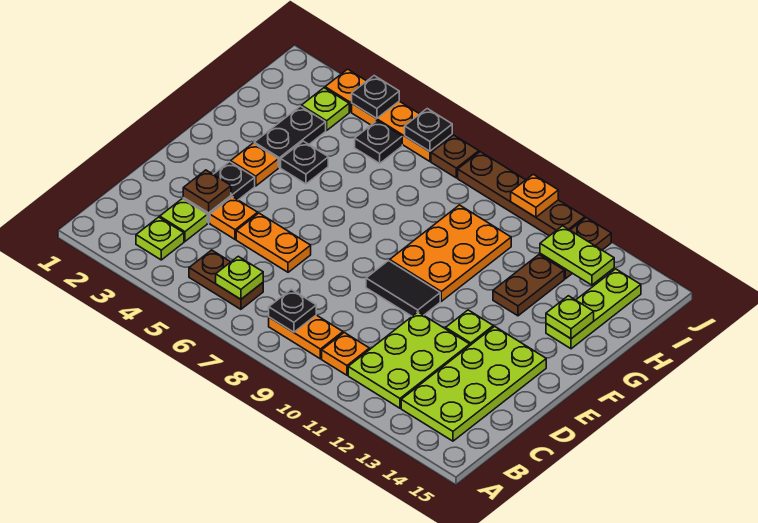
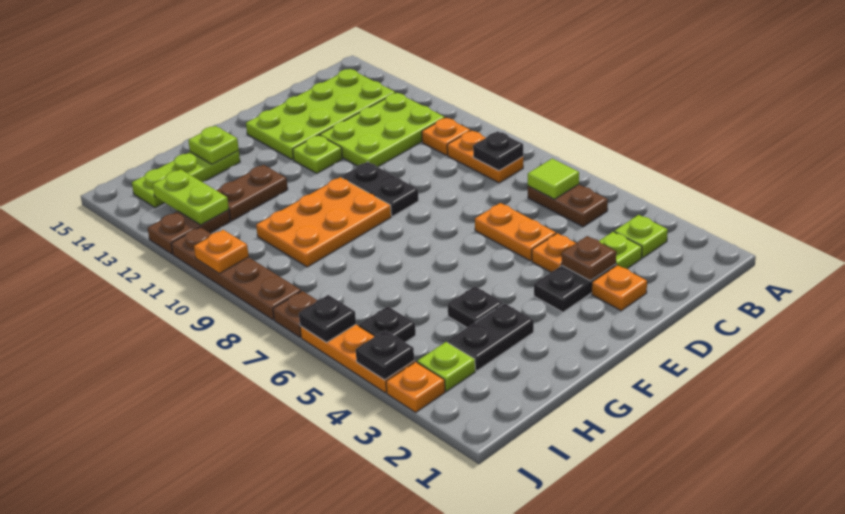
lime plate B6 level 2 -> lime tile B6 level 2
black tile E9:E10 level 1 -> black plate E9:E10 level 1
orange plate F3 level 1 -> orange plate D2 level 1

